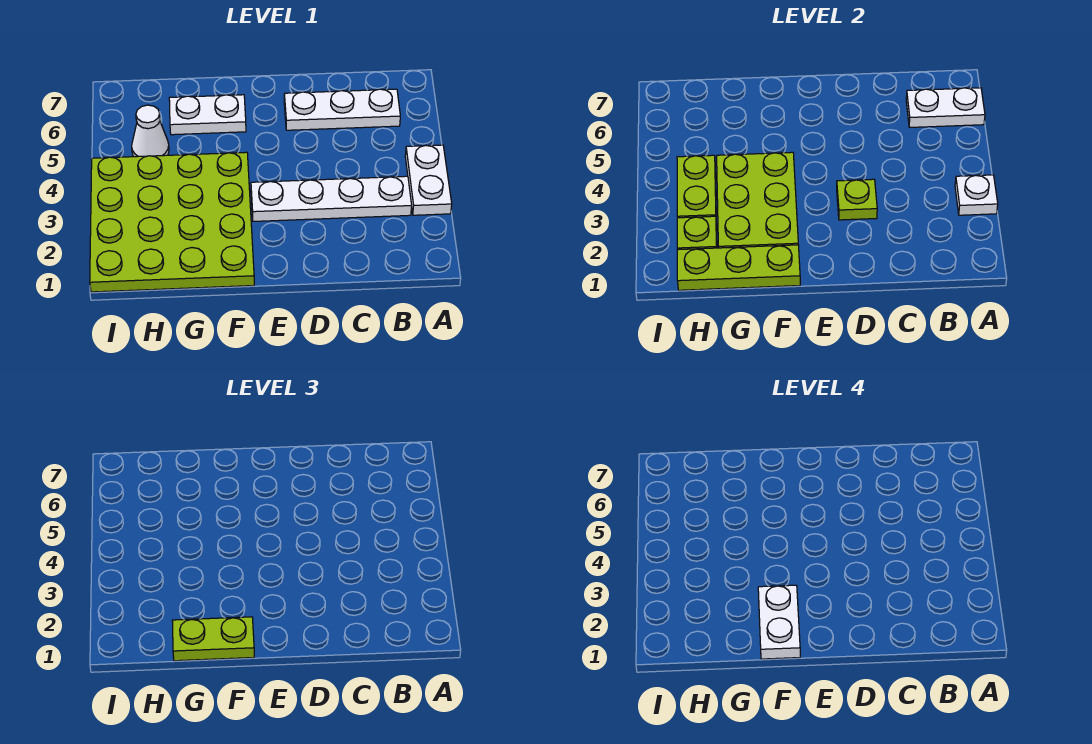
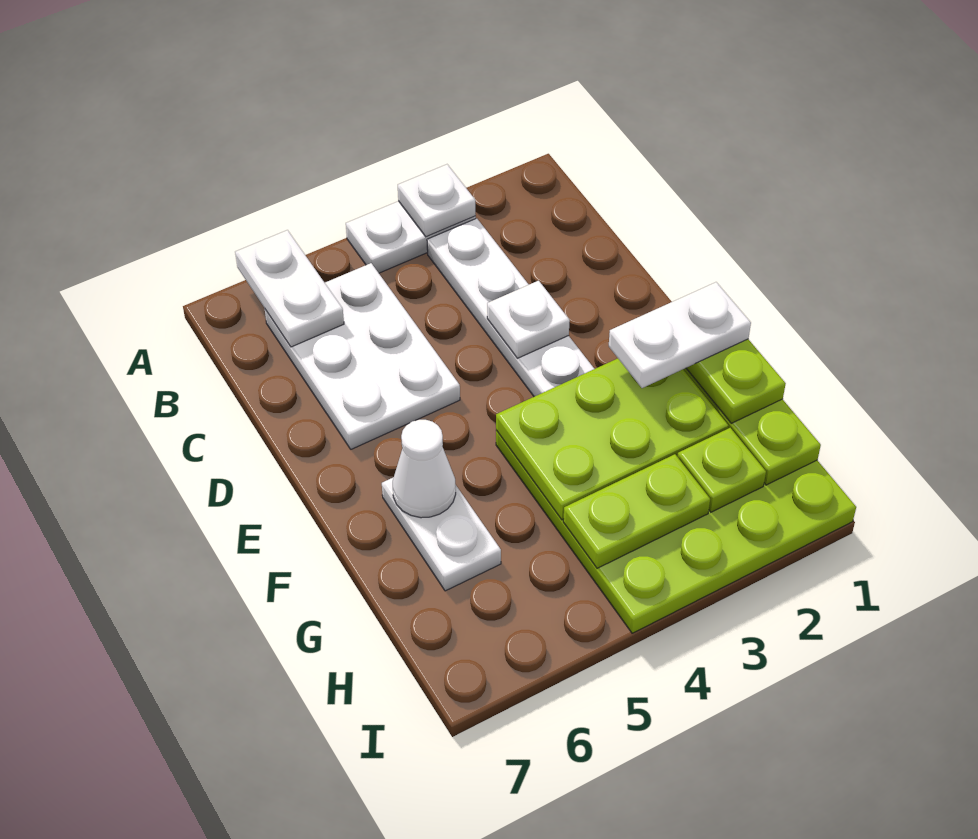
white plate B6:D6 level 1 -> white plate B5:D6 level 1
lime plate D3 level 2 -> white plate D3 level 2
white cone H5 level 1 -> white cone F6 level 2

